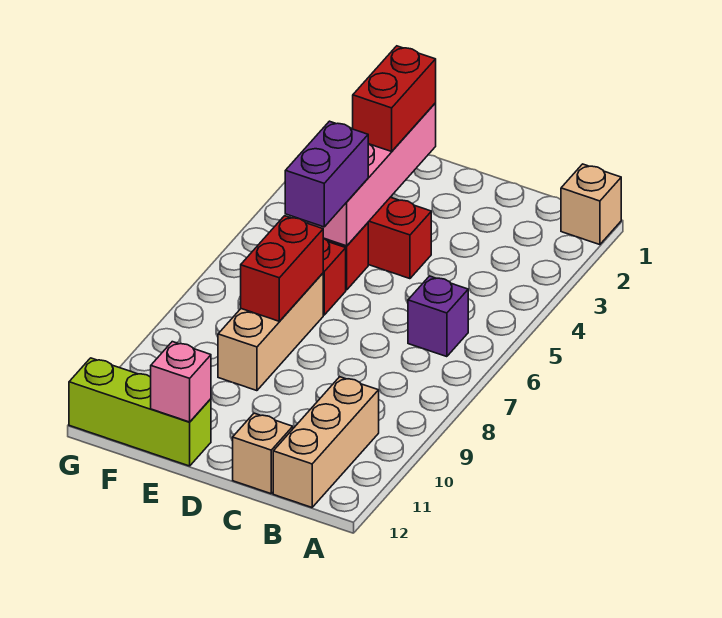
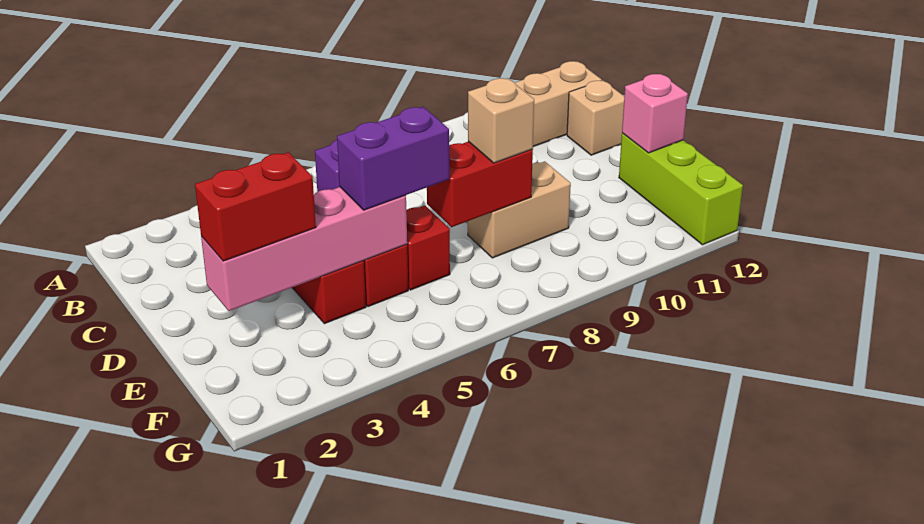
tan brick A1 level 1 -> tan brick E8 level 3
tan brick E7:E9 level 1 -> tan brick E8:E9 level 1

